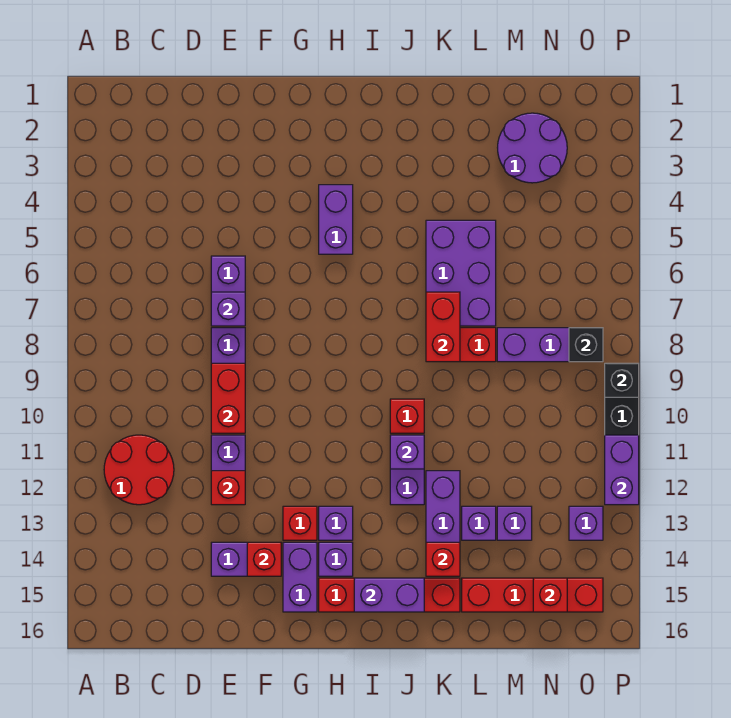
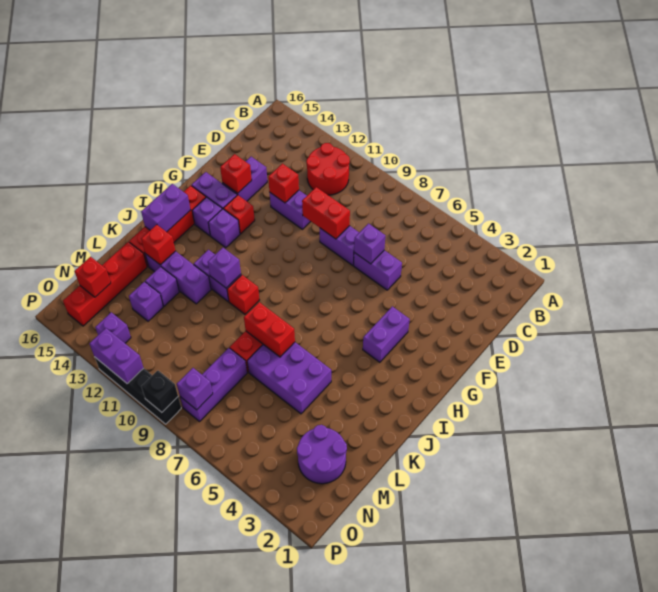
purple brick H4:H5 level 1 -> purple brick G4:H4 level 1
black brick O8 level 2 -> purple brick O8 level 2

